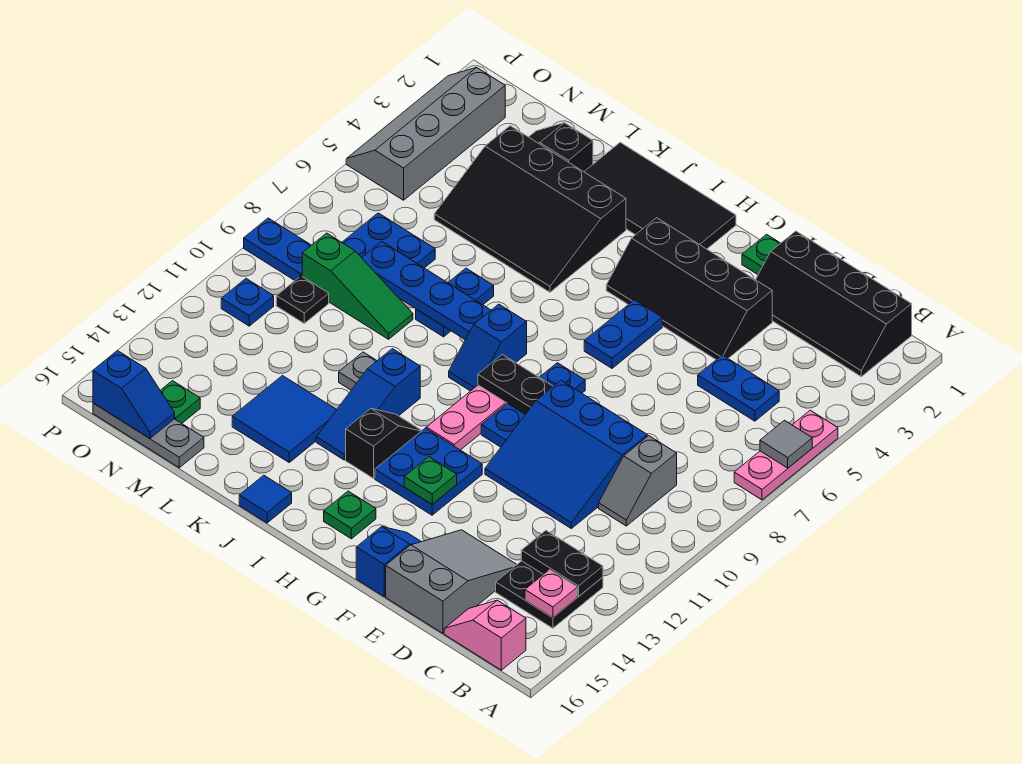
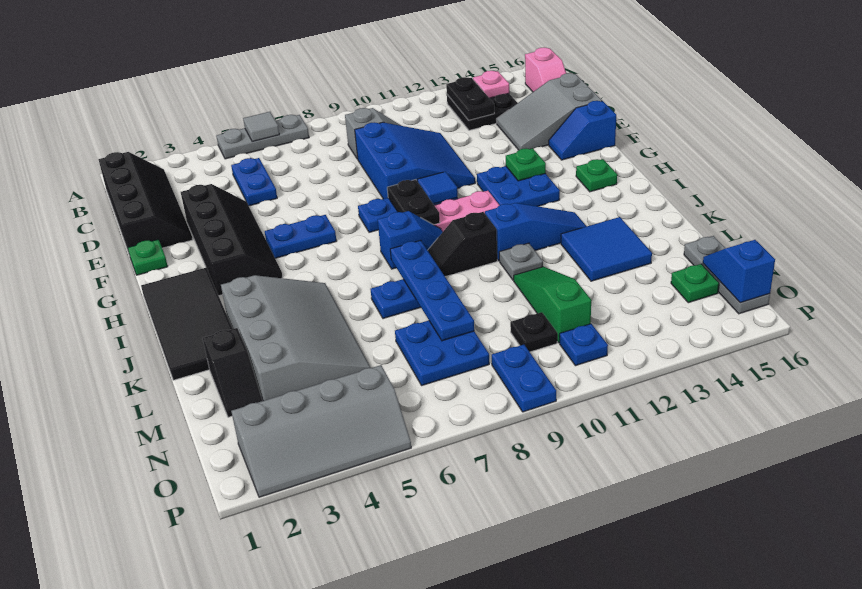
pink plate A5:A7 level 1 -> grey plate A5:A7 level 1
black slope I12:I13 level 1 top 13 -> black slope J9:J10 level 1 top 10
black slope J3:M5 level 1 top 3 -> grey slope J3:M5 level 1 top 3
blue tile J16 level 1 -> blue tile G10 level 2
green slope L9:N9 level 1 top N -> green slope L11:N11 level 1 top N

